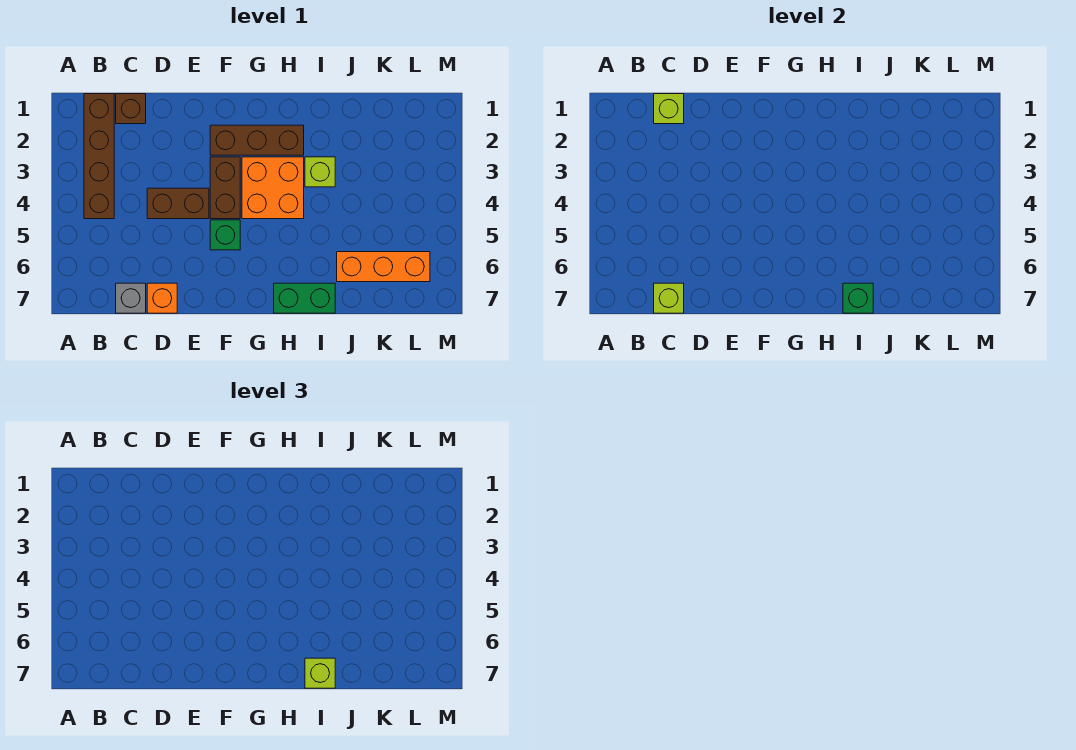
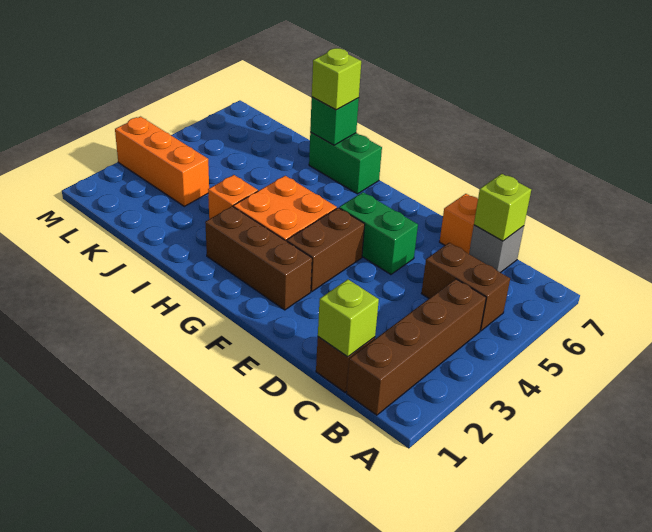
brown brick D4:E4 level 1 -> brown brick B5:C5 level 1
green brick F5 level 1 -> green brick E5:F5 level 1
lime brick I3 level 1 -> orange brick I3 level 1
orange brick J6:L6 level 1 -> orange brick K3:M3 level 1

